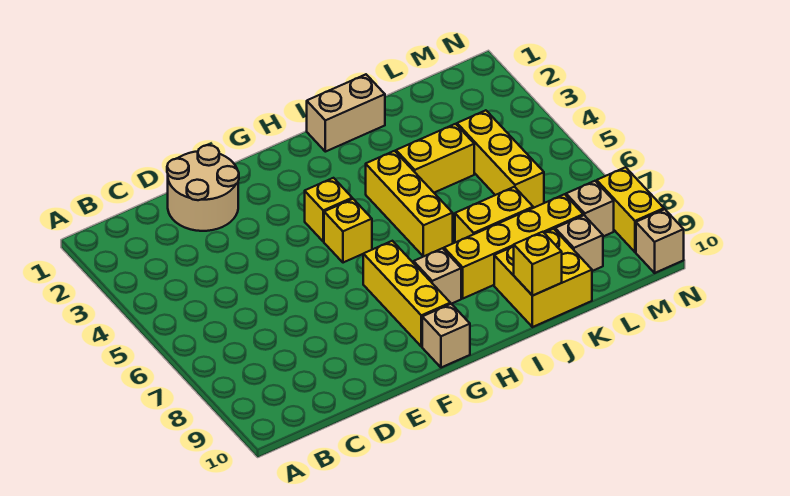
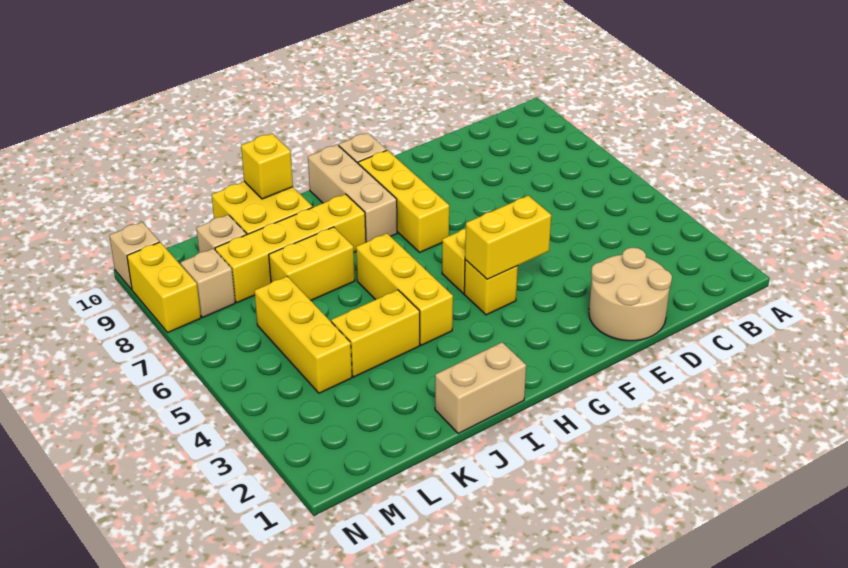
none -> yellow brick F4:G4 level 2
tan brick H8 level 1 -> tan brick H8:H10 level 1

